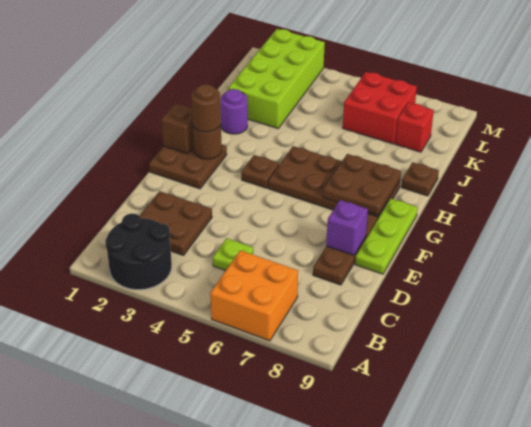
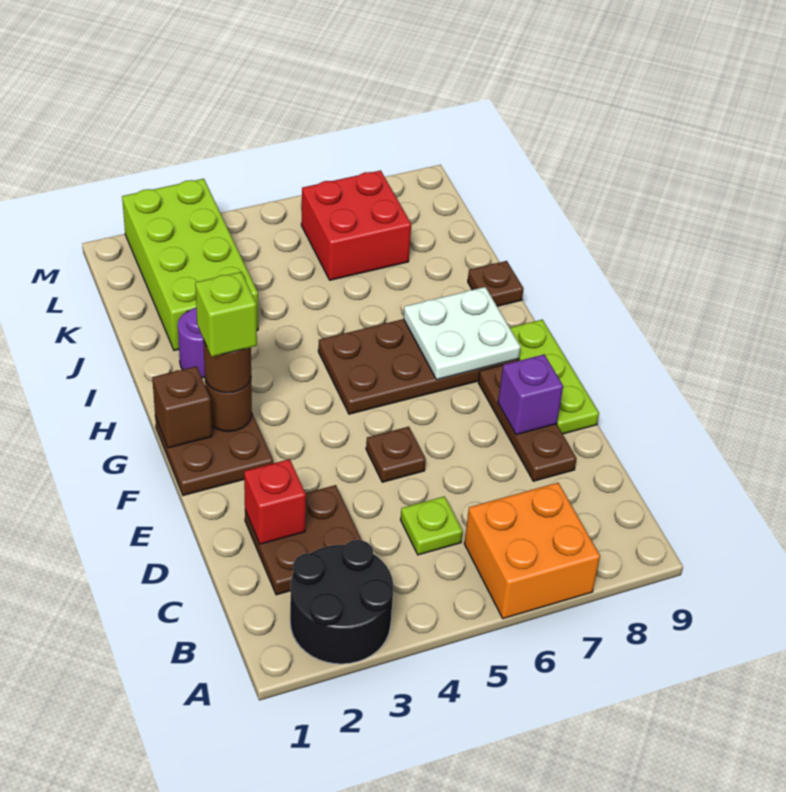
none -> lime brick G2 level 4
brown plate G4 level 1 -> brown plate E5 level 1
brown plate G7:H8 level 2 -> white plate G7:H8 level 2
red brick K8 level 1 -> red brick D2 level 2

